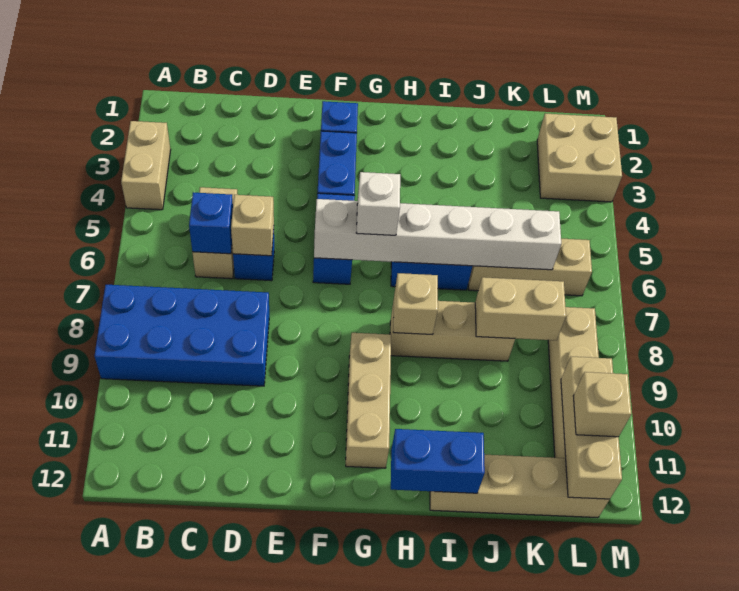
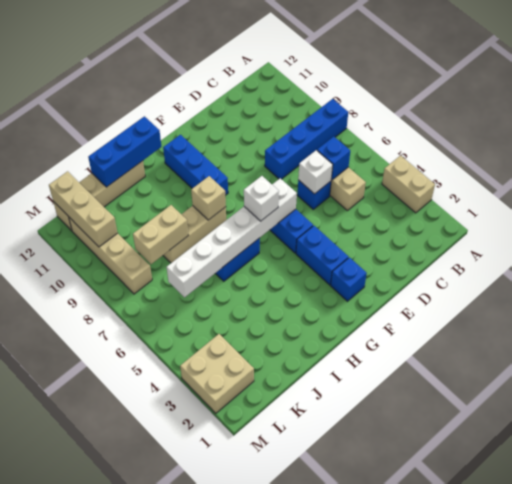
blue brick A8:D9 level 1 -> blue brick A8:D8 level 1
tan brick D6 level 2 -> white brick D6 level 2
tan brick G9:G11 level 1 -> blue brick G9:G11 level 1
blue brick H12:I12 level 2 -> blue brick H12:J12 level 2
tan brick J6:L6 level 1 -> none
tan brick L11 level 3 -> none

